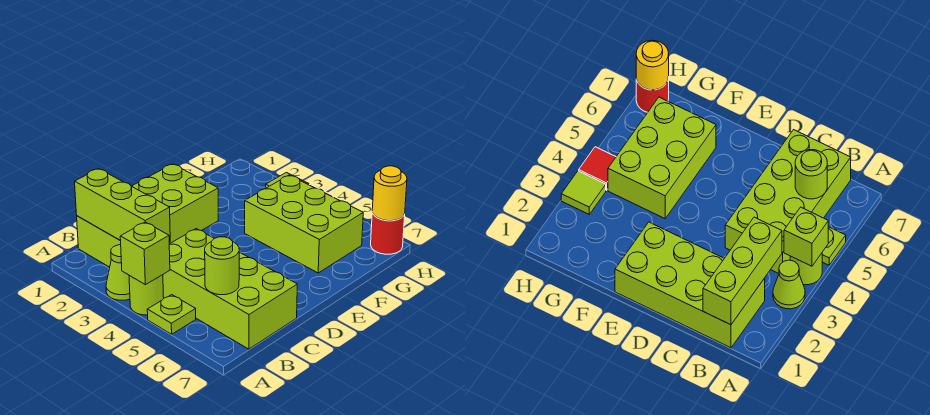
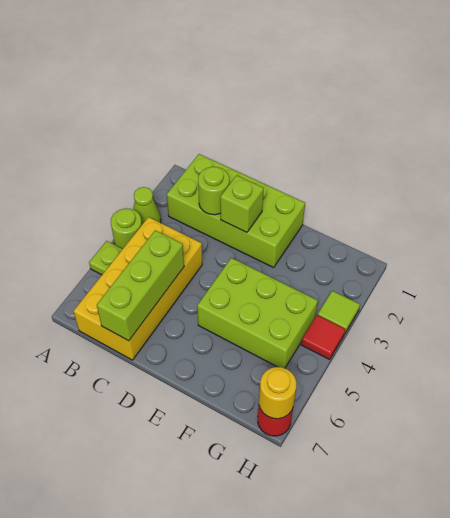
lime brick A4 level 2 -> lime brick D2 level 2
lime brick B1:B3 level 2 -> lime brick C5:C7 level 2
lime brick B4:C7 level 1 -> yellow brick B4:C7 level 1
lime round brick B6 level 2 -> lime round brick C2 level 2
lime brick F4:G6 level 1 -> lime brick E4:G5 level 1

